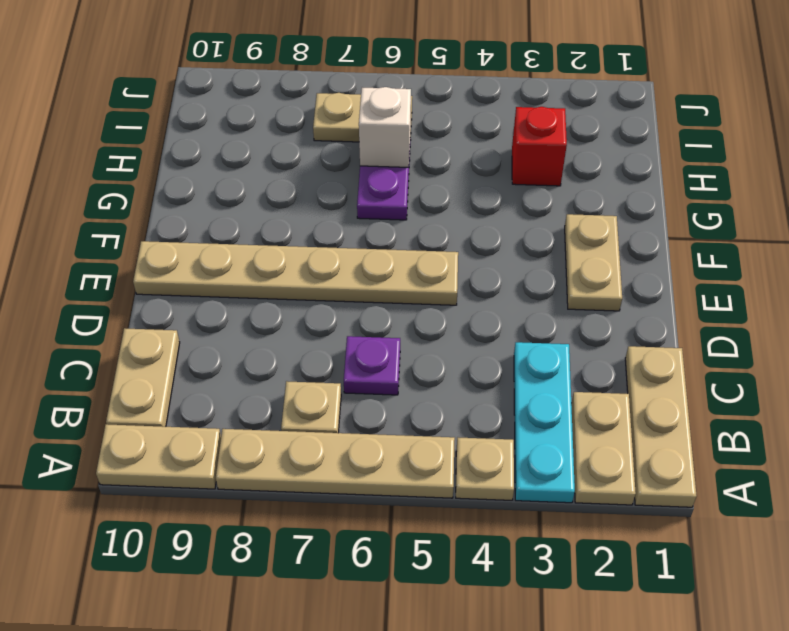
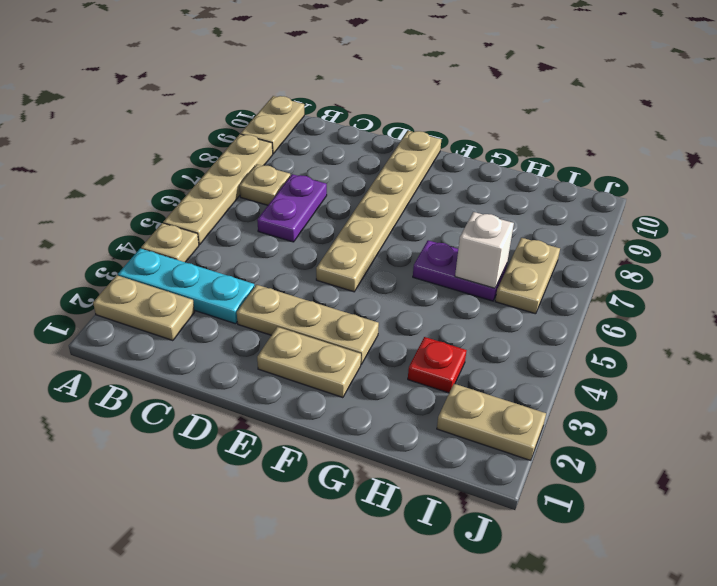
tan plate A1:C1 level 1 -> tan plate D3:F3 level 1
tan plate B10:C10 level 1 -> tan plate I2:J2 level 1
purple plate C6 level 1 -> purple plate C6:C7 level 1
red brick H3 level 1 -> red plate H3 level 1

